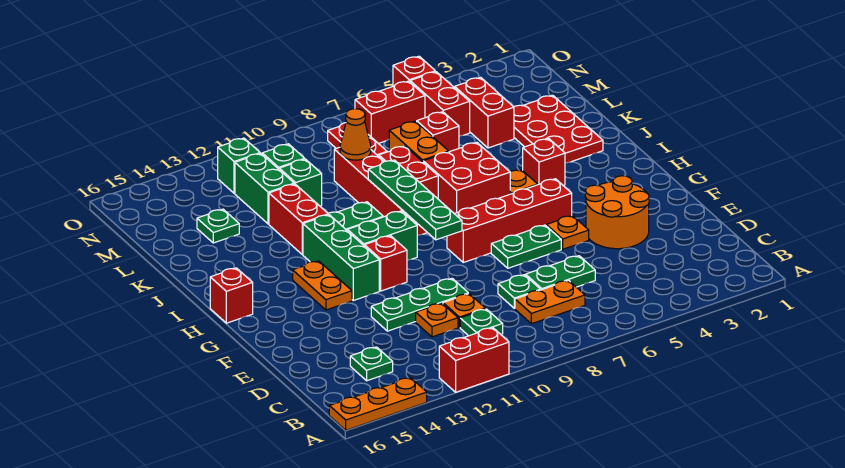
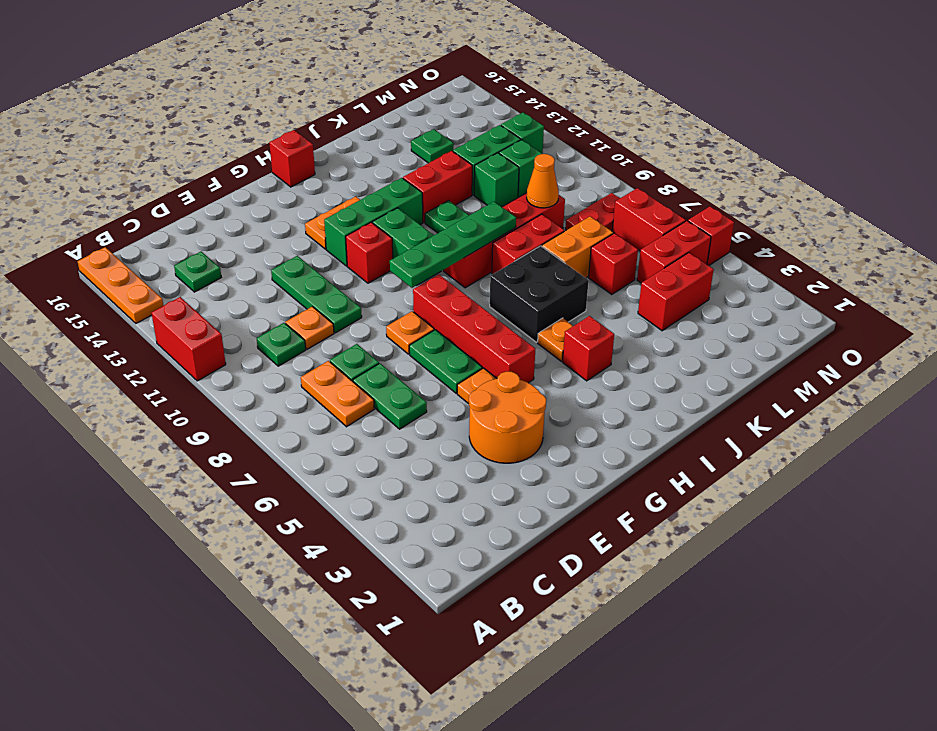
orange plate D11 level 1 -> orange plate F8 level 1
red brick I6:J7 level 1 -> black brick I6:J7 level 1
red plate J2:L3 level 1 -> none

